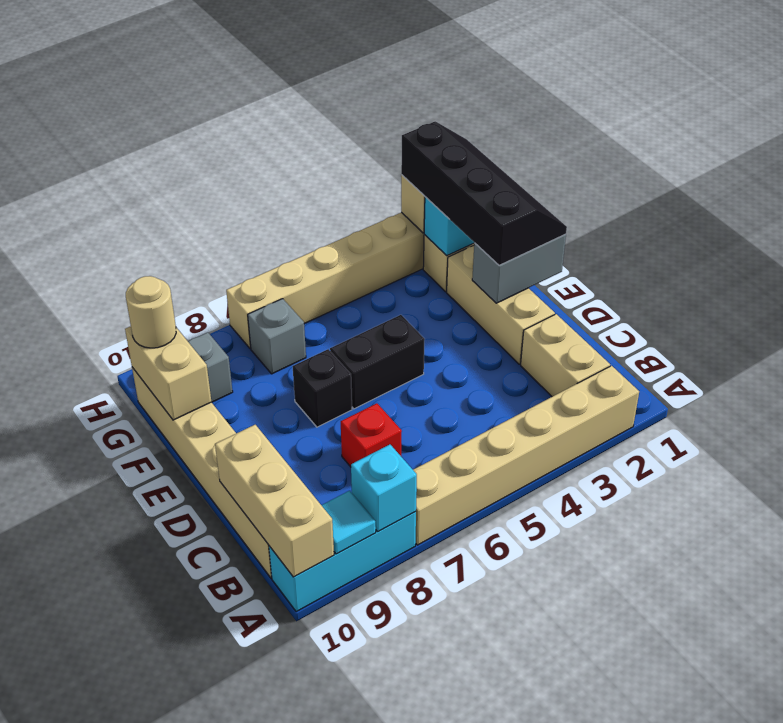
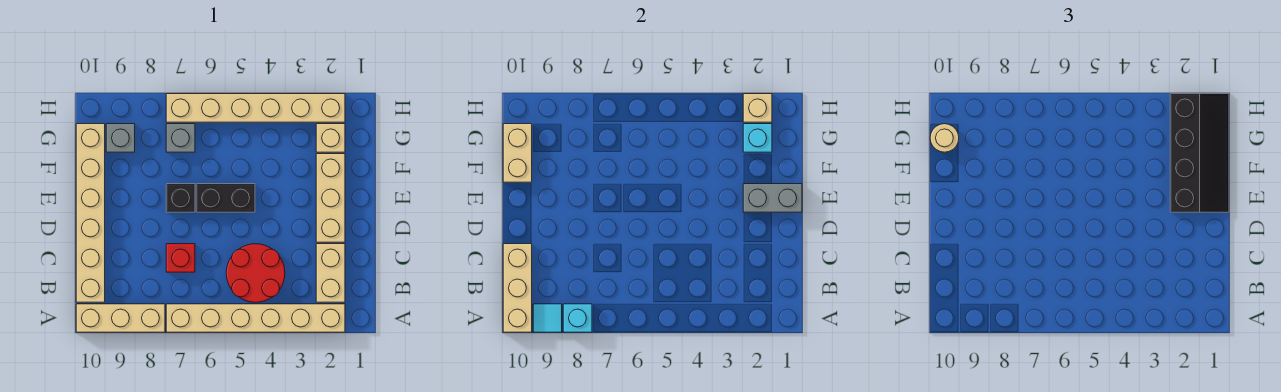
cyan brick A8:A10 level 1 -> tan brick A8:A10 level 1
none -> red round brick B4:C5 level 1

